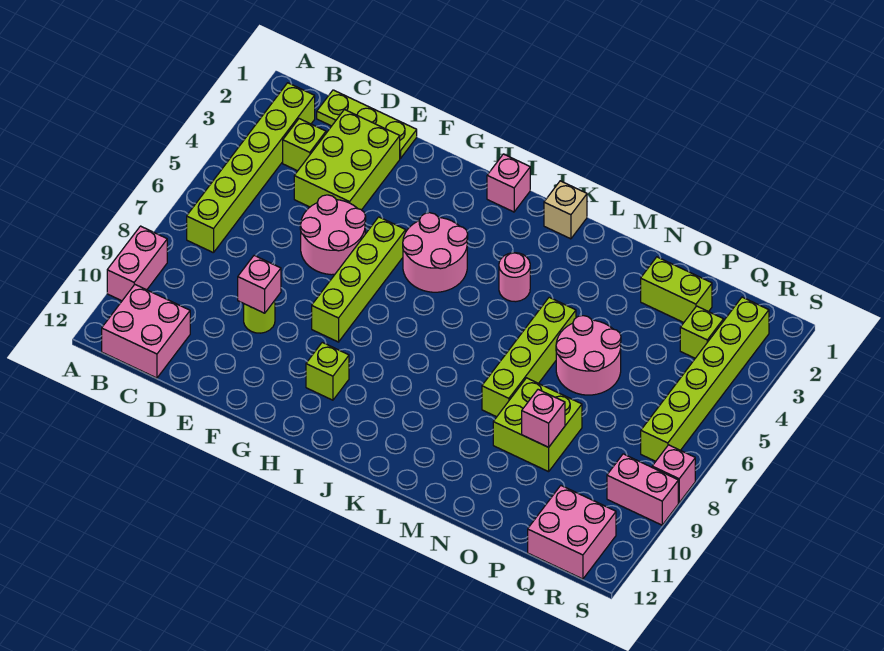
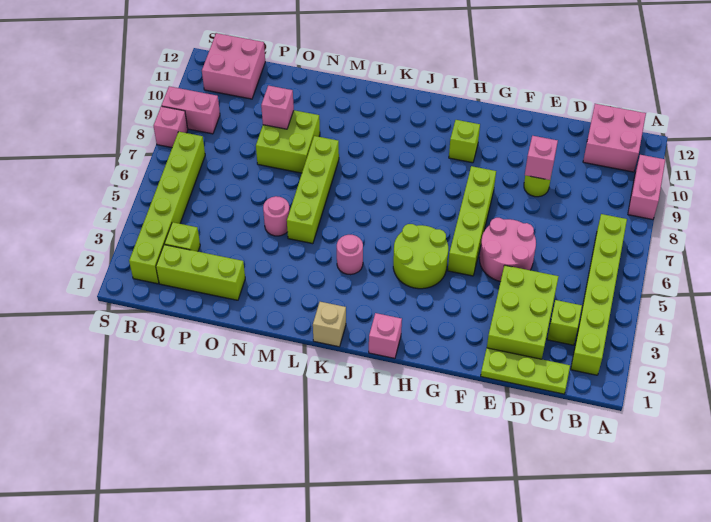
pink round brick H4:I5 level 1 -> lime round brick H4:I5 level 1
pink round brick N5:O6 level 1 -> pink round brick N5 level 1
lime brick O2:P2 level 1 -> lime brick O2:Q2 level 1

